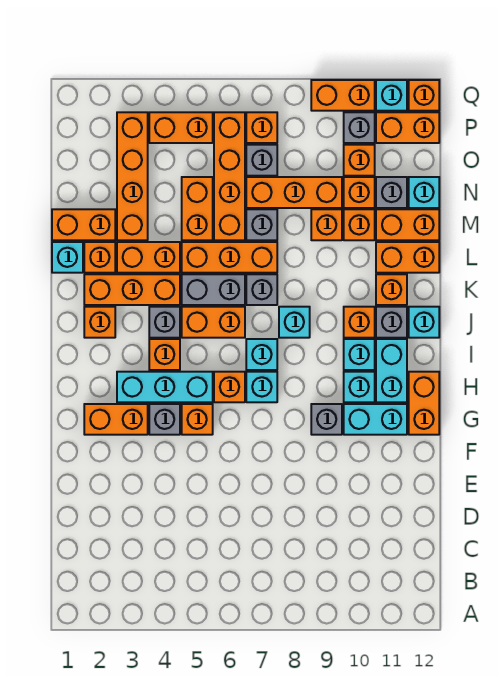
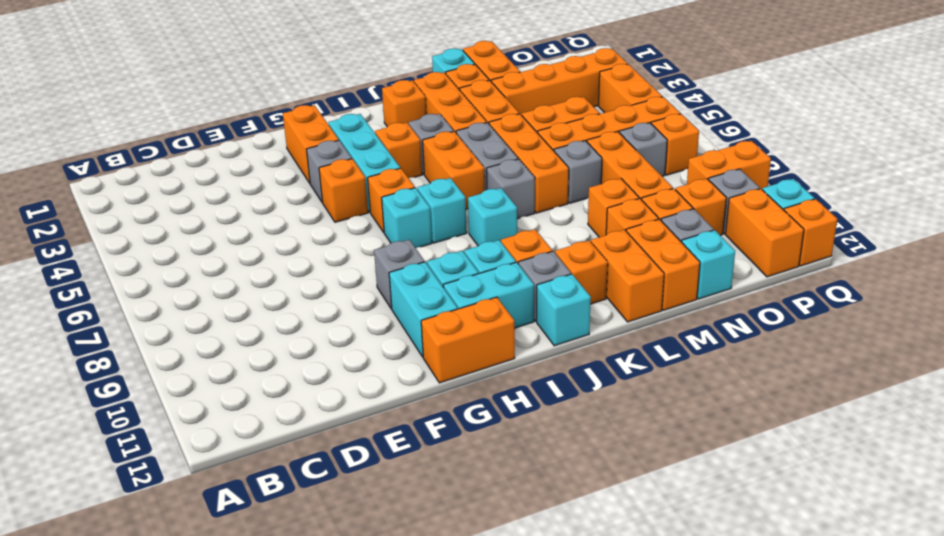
orange brick Q9:Q10 level 1 -> orange brick P9:Q9 level 1

